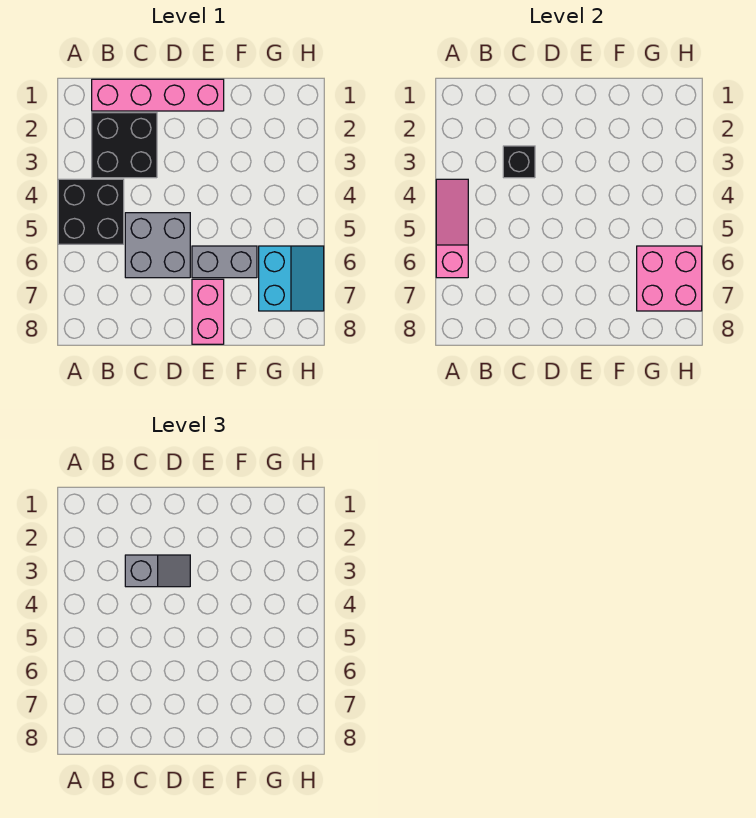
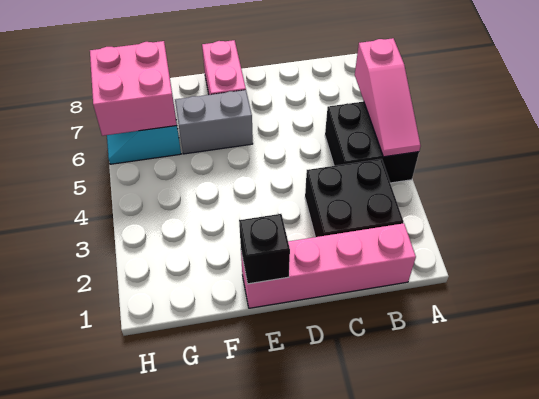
black brick C3 level 2 -> black brick E1 level 2
grey slope C3:D3 level 3 top C -> none
grey brick C5:D6 level 1 -> none

